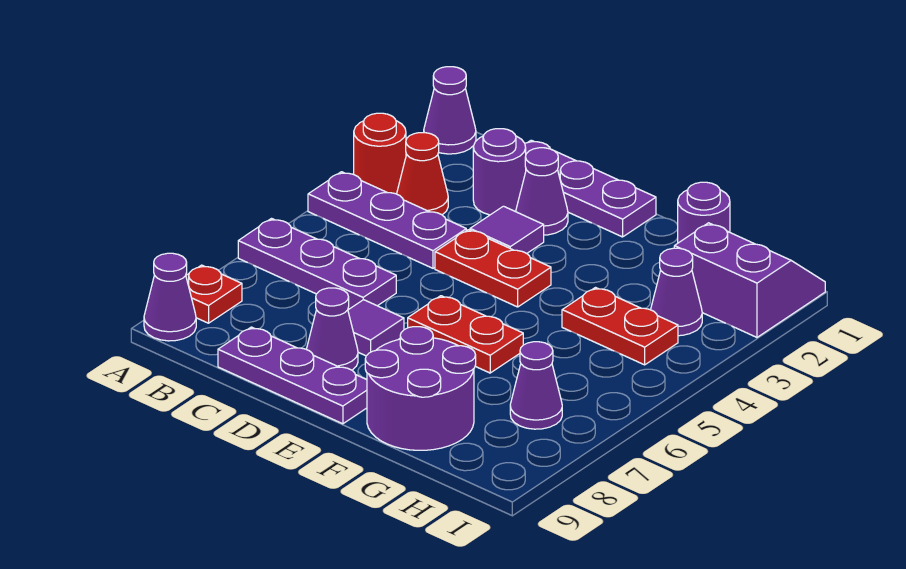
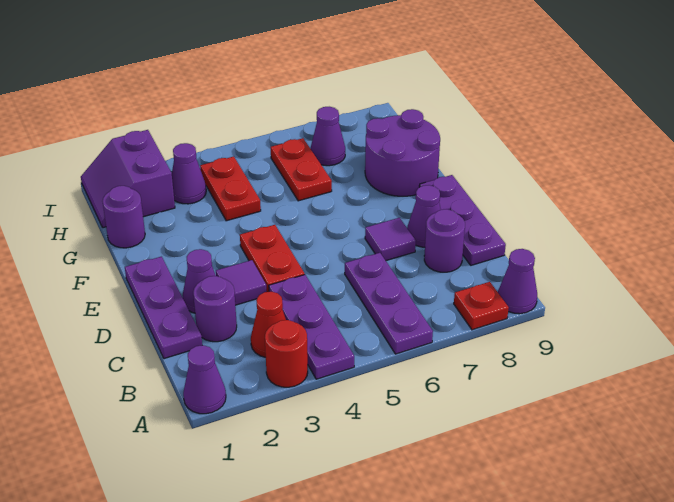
none -> purple round brick C8 level 1
red plate E6:F6 level 1 -> red plate G6:H6 level 1

